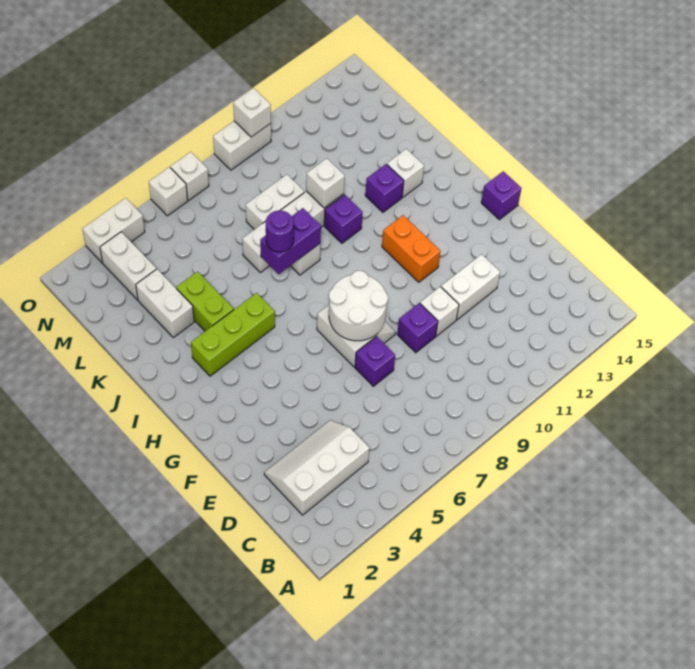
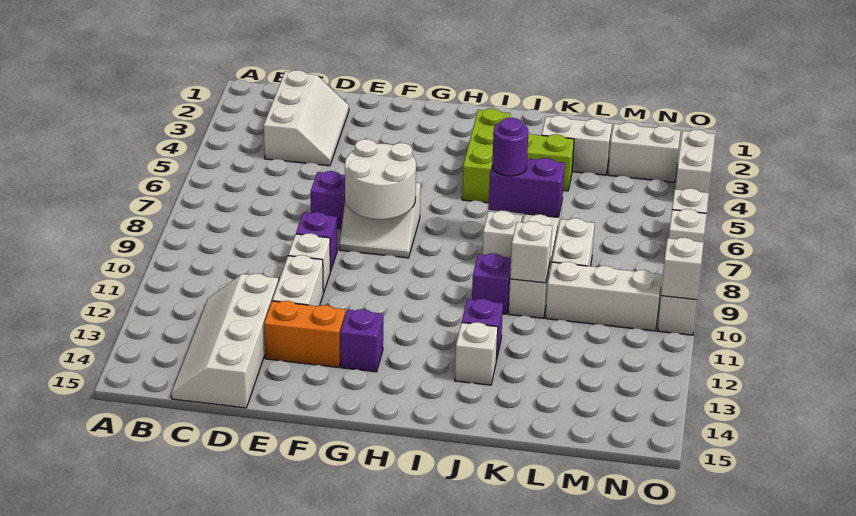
none -> white slope C12:D15 level 1 top D
orange brick G11:H11 level 1 -> orange brick E13:F13 level 1
purple brick G15 level 1 -> purple brick G13 level 1
purple brick J7:J8 level 2 -> purple brick J7:K7 level 2
none -> white brick L10:N10 level 1

